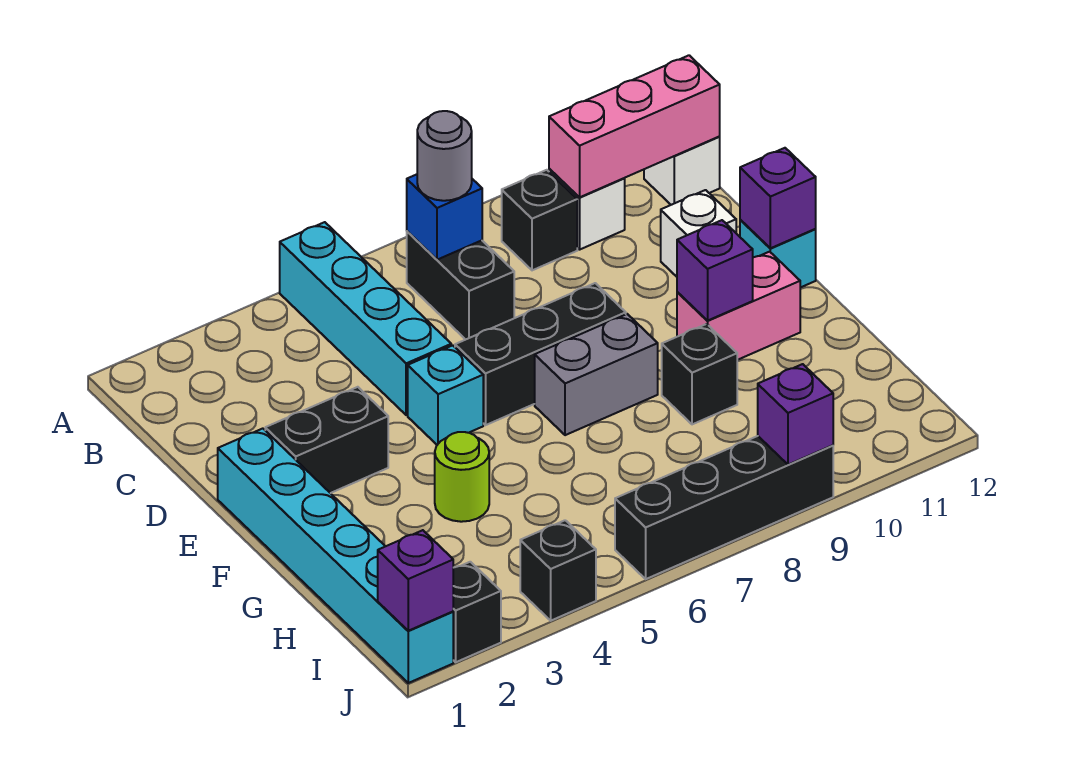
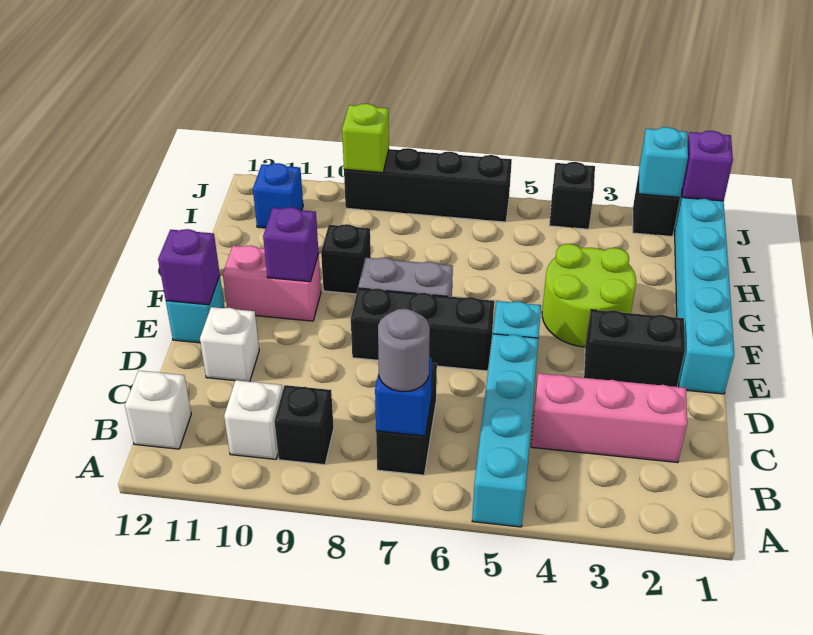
pink brick B10:B12 level 2 -> pink brick C2:C4 level 1
lime round brick G4 level 1 -> lime round brick F3:G4 level 1
none -> blue brick I11 level 1
none -> cyan brick J2 level 2
purple brick J9 level 2 -> lime brick J9 level 2

